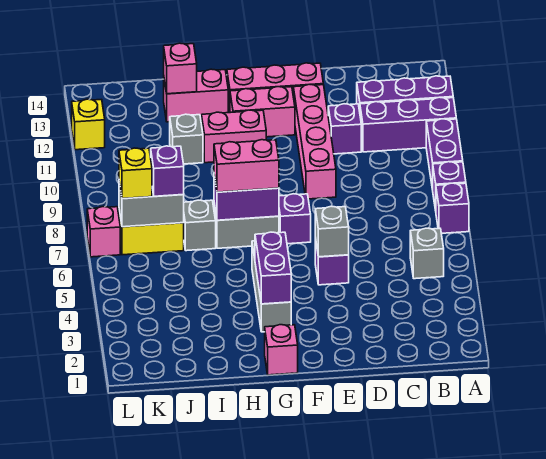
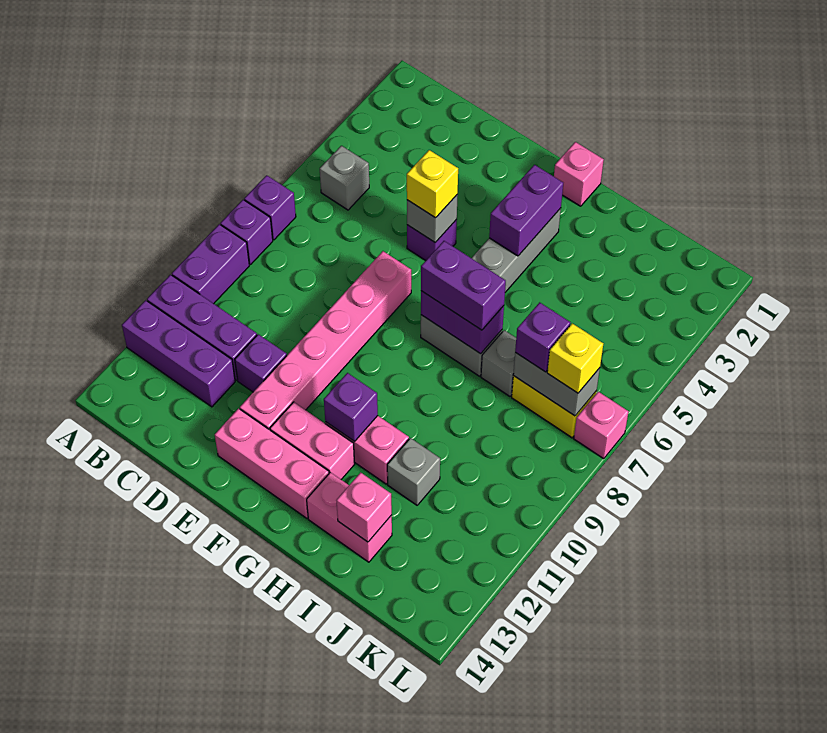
pink brick E9:E12 level 1 -> pink brick E7:E12 level 1
purple brick F7 level 1 -> purple brick G11 level 2
pink brick G7:H7 level 3 -> purple brick G7:H7 level 3
yellow brick L12 level 1 -> yellow brick E5 level 3

